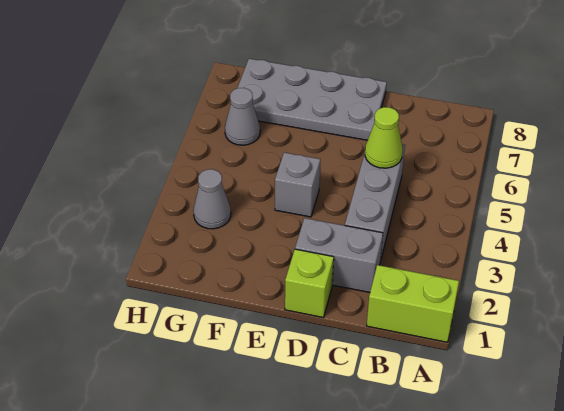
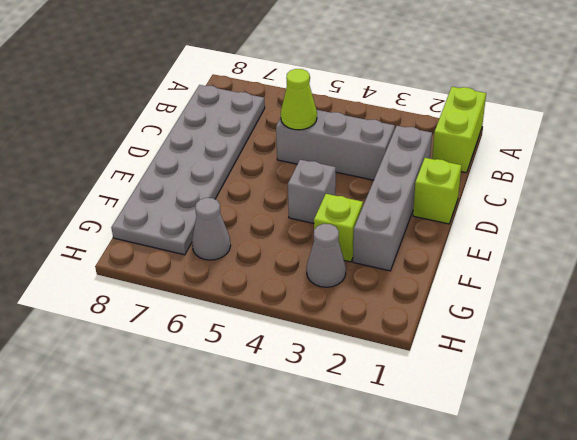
grey brick C2:D2 level 1 -> grey brick C2:F2 level 1
grey plate D7:G8 level 1 -> grey plate B7:G8 level 1
none -> lime brick F3 level 1

